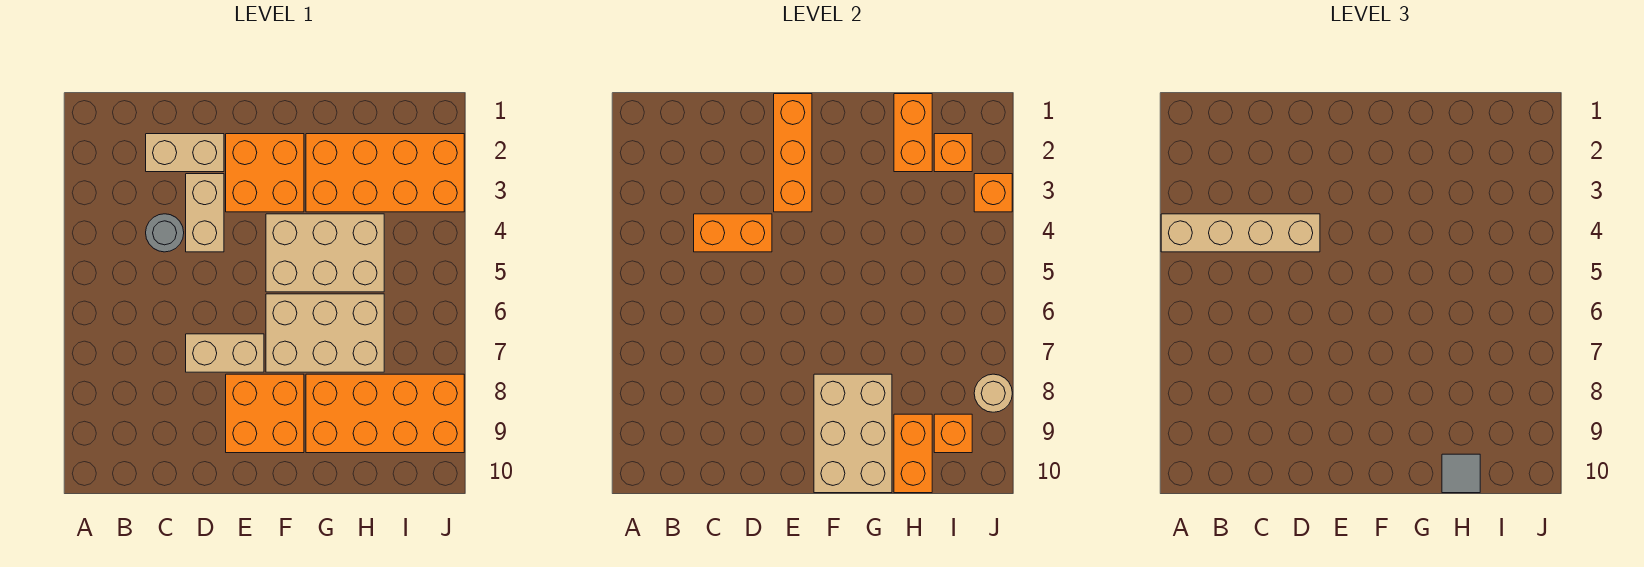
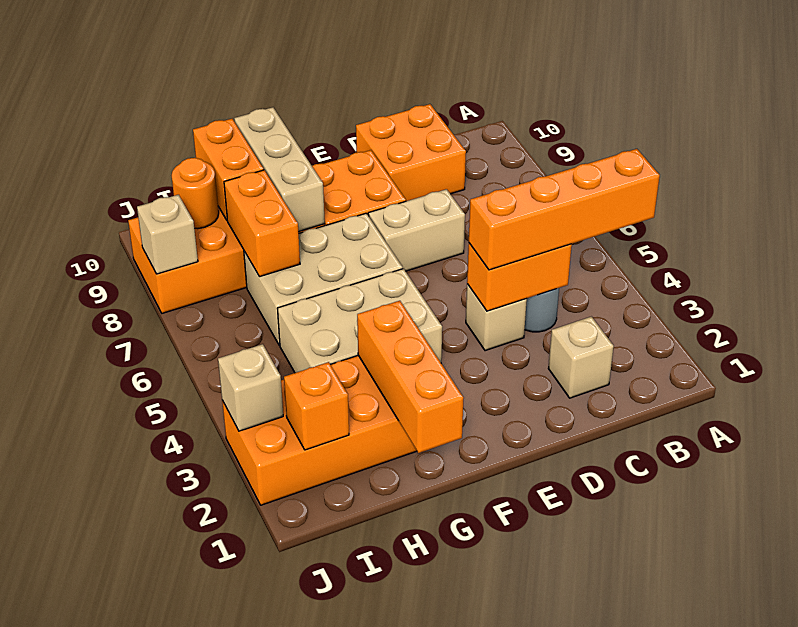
tan brick A4:D4 level 3 -> orange brick A4:D4 level 3
tan brick C2:D2 level 1 -> tan brick C2 level 1
tan brick D3:D4 level 1 -> tan brick D4 level 1
orange brick E1:E3 level 2 -> orange brick G1:G3 level 2
orange brick E2:F3 level 1 -> orange brick C9:D10 level 1
tan brick F8:G10 level 2 -> tan brick G8:G10 level 2
orange brick H1:H2 level 2 -> orange brick H7:H8 level 2
grey tile H10 level 3 -> none
orange brick I9 level 2 -> orange round brick I9 level 2
orange brick J3 level 2 -> tan brick J3 level 2
tan round brick J8 level 2 -> tan brick J8 level 2

